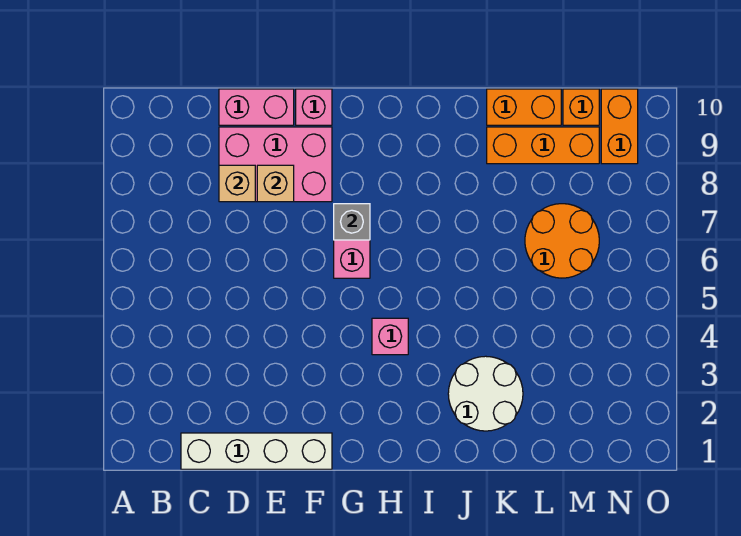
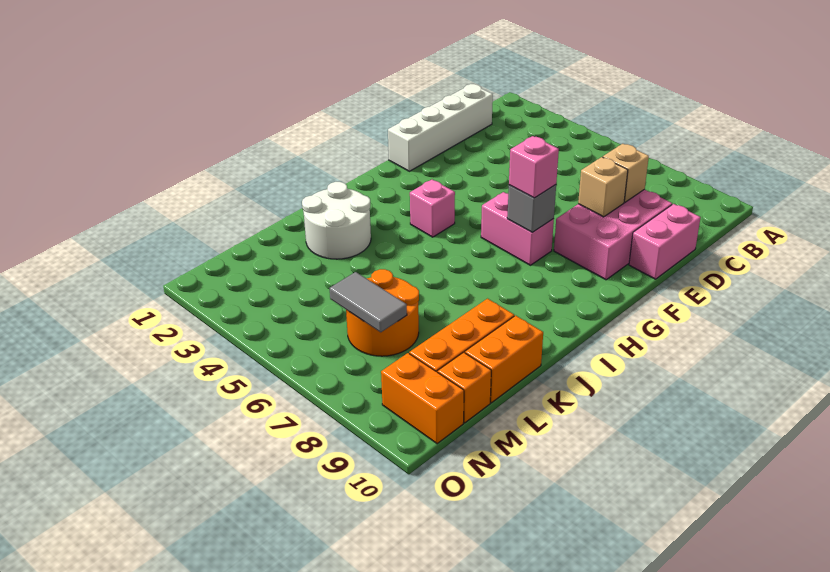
pink brick F10 level 1 -> pink brick G7 level 3
none -> grey tile M6:M7 level 2

